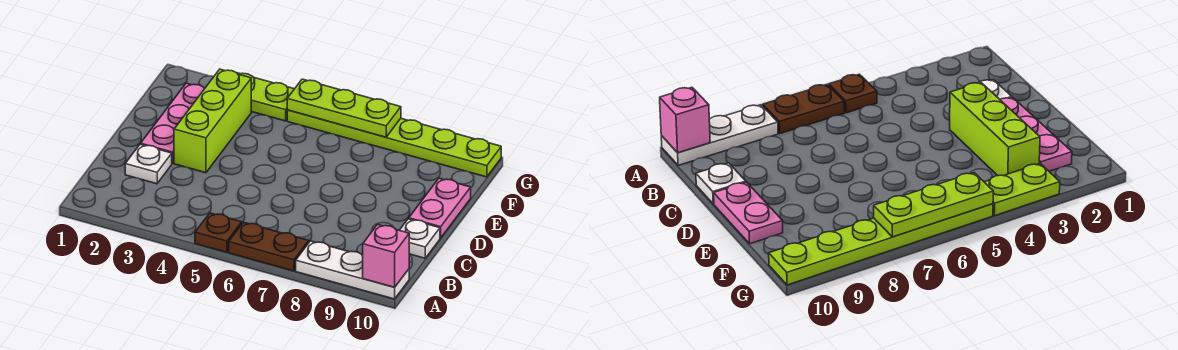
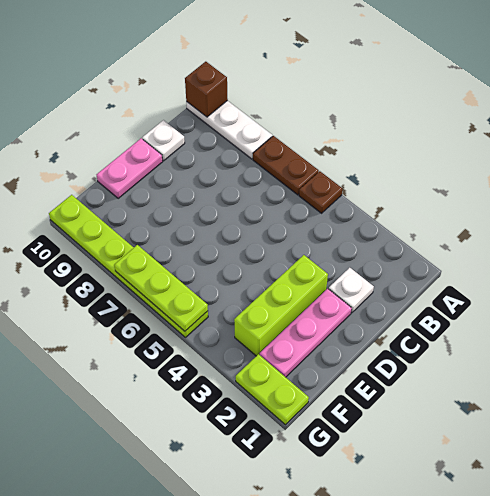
pink brick A10 level 2 -> brown brick A10 level 2
lime plate G3:G4 level 1 -> lime plate G1:G2 level 1

